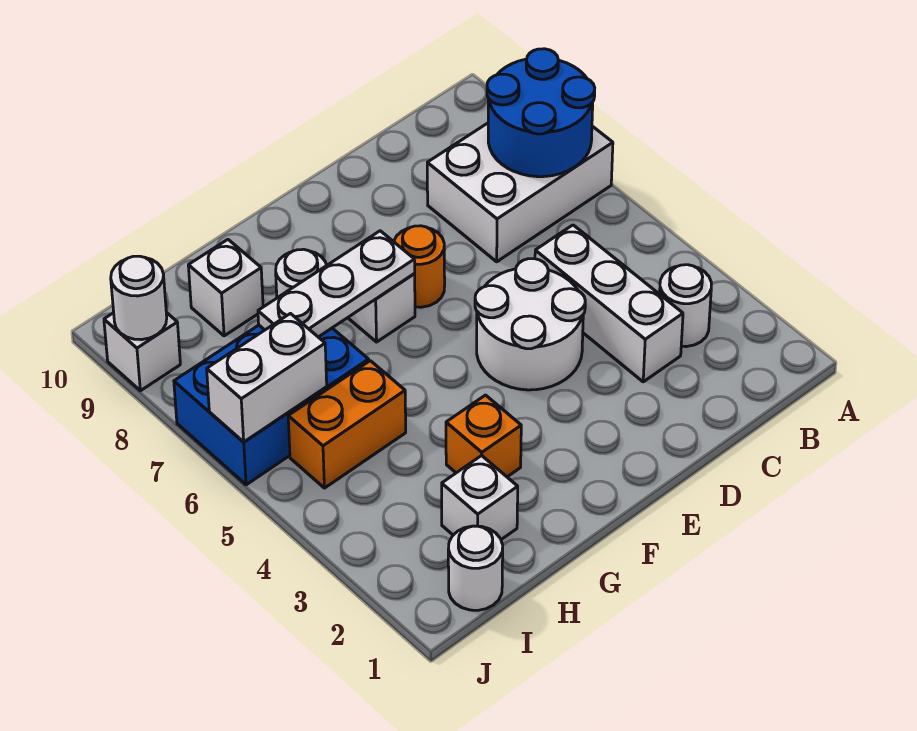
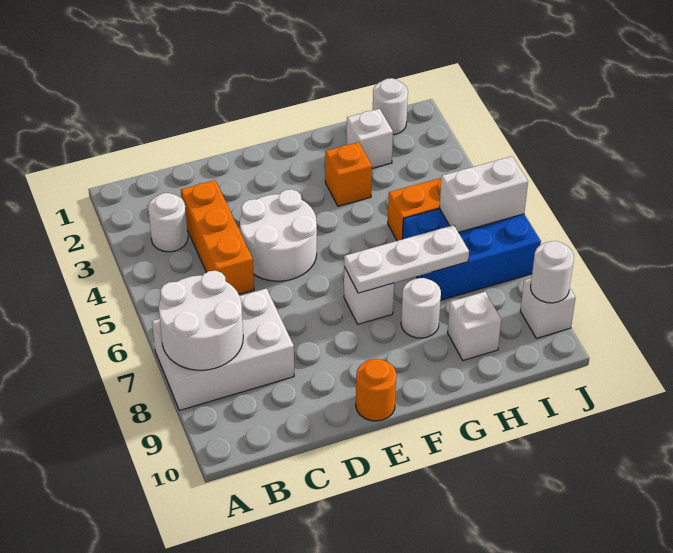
blue round brick A7:B8 level 2 -> white round brick A7:B8 level 2
white brick C3:C5 level 1 -> orange brick C3:C5 level 1
orange round brick E7 level 1 -> orange round brick E10 level 1

